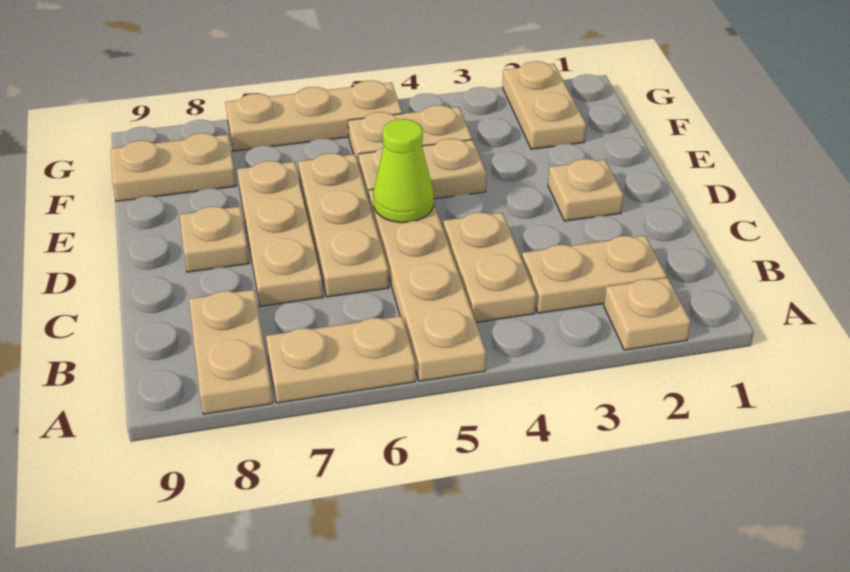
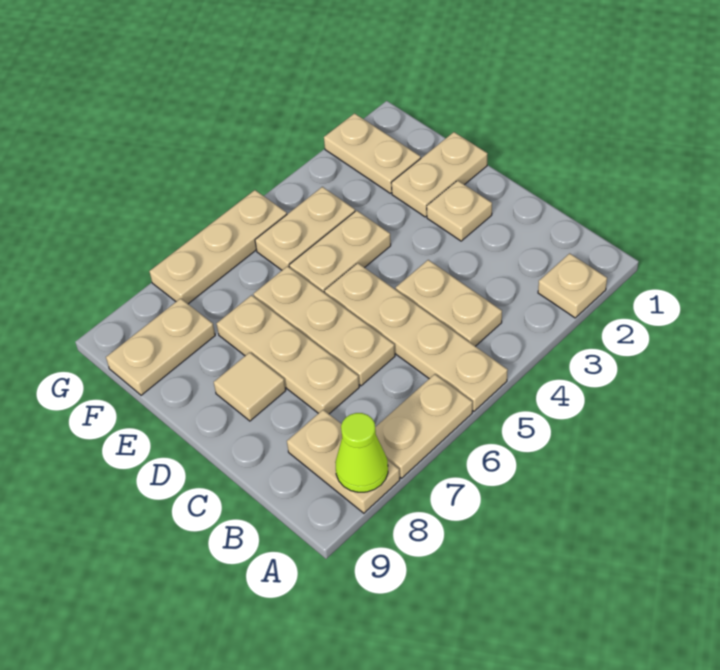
tan plate B2:B3 level 1 -> tan plate E1:E2 level 1
lime cone D5 level 2 -> lime cone A8 level 2
tan plate D8 level 1 -> tan tile D8 level 1

